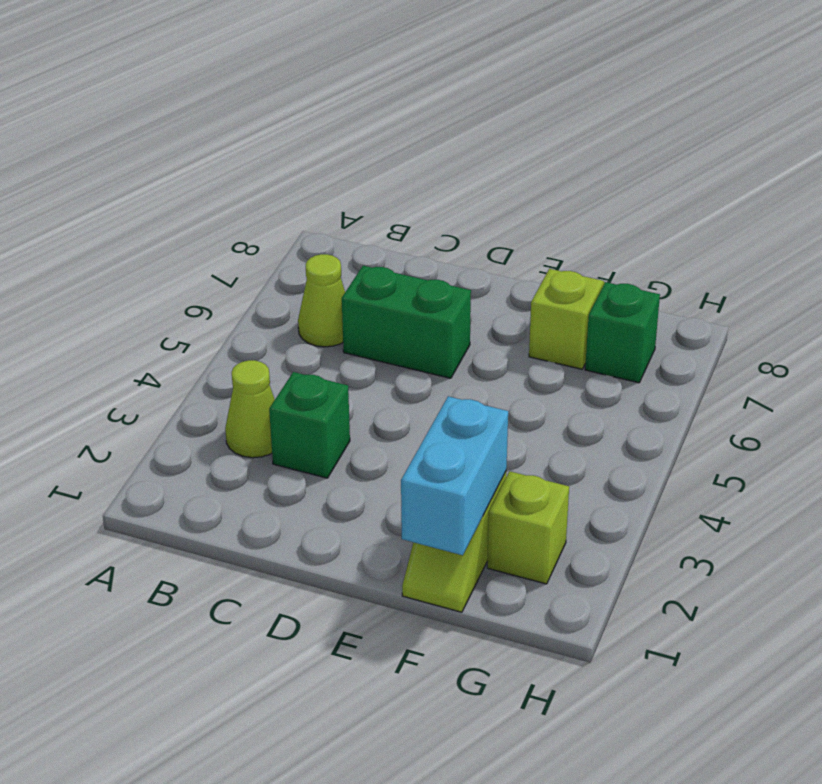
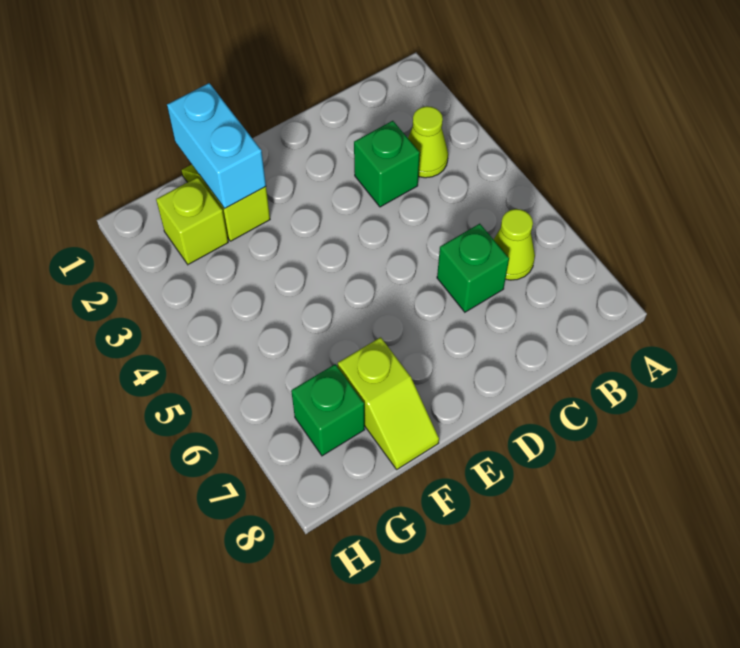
green brick C6:D6 level 1 -> green brick C6 level 1

